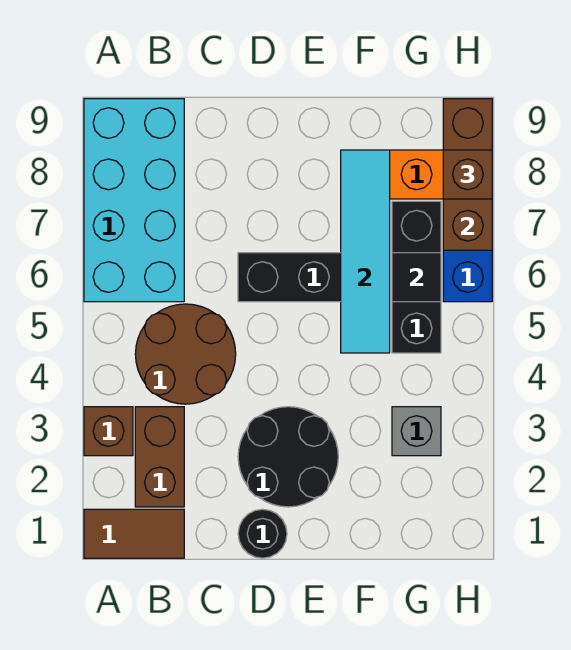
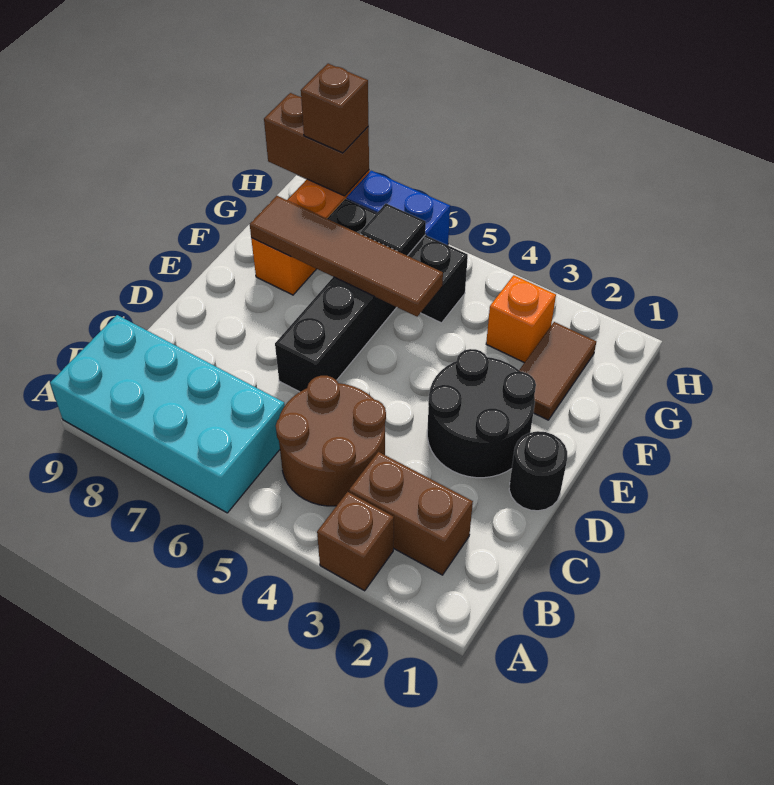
brown tile A1:B1 level 1 -> brown tile F2:G2 level 1
cyan tile F5:F8 level 2 -> brown tile F5:F8 level 2
grey brick G3 level 1 -> orange brick G3 level 1
brown brick H7:H9 level 2 -> brown brick H8:H9 level 2

